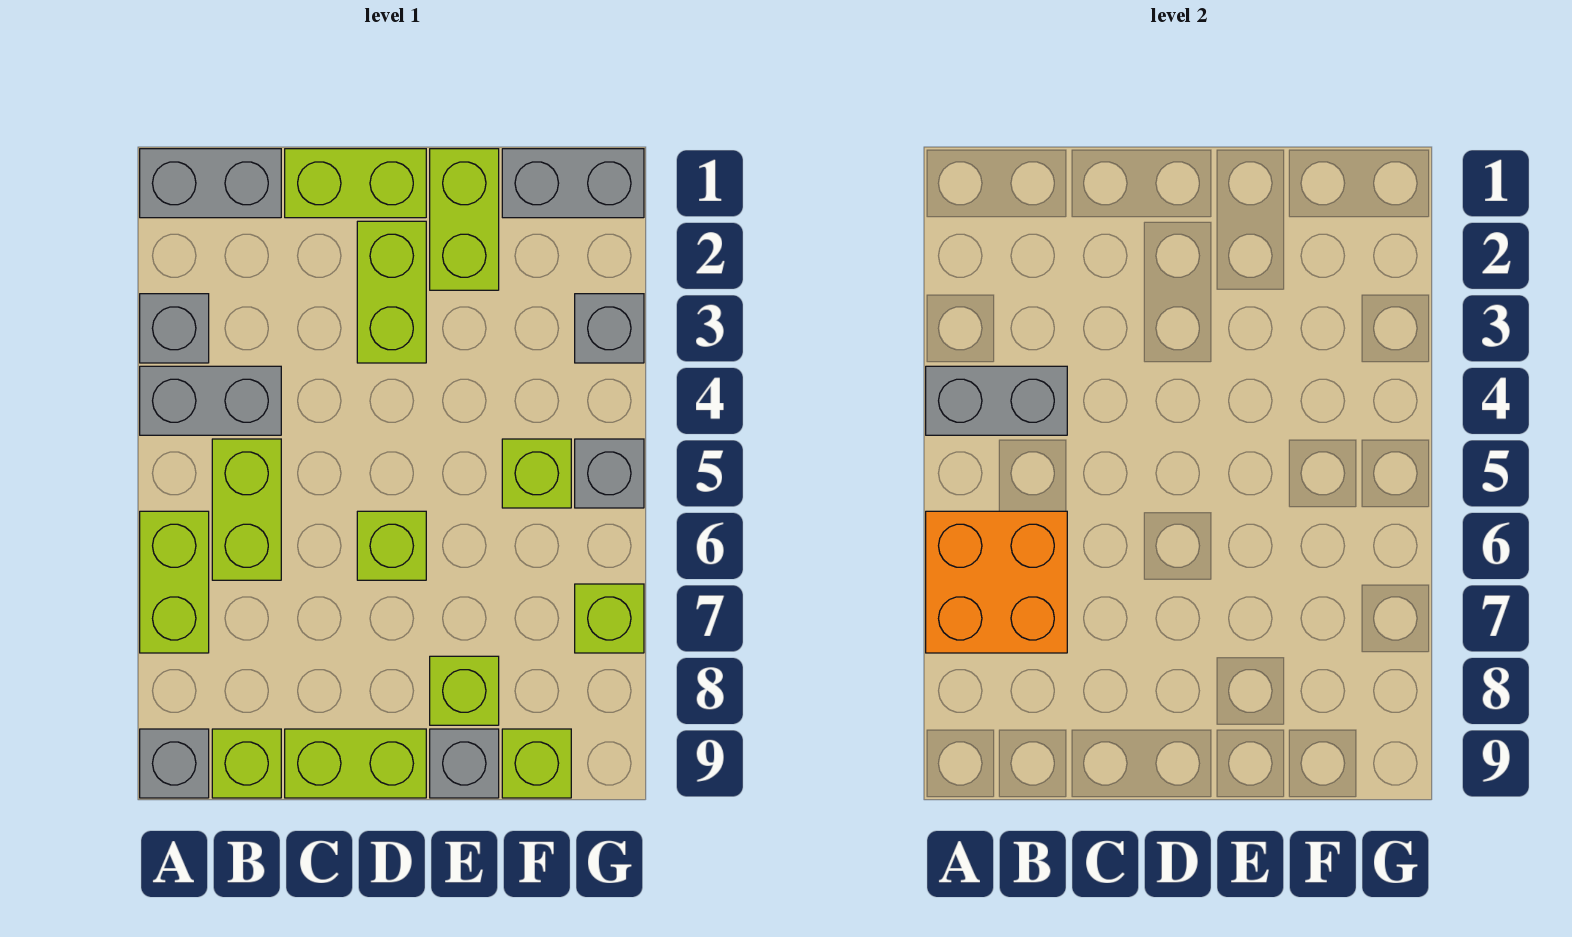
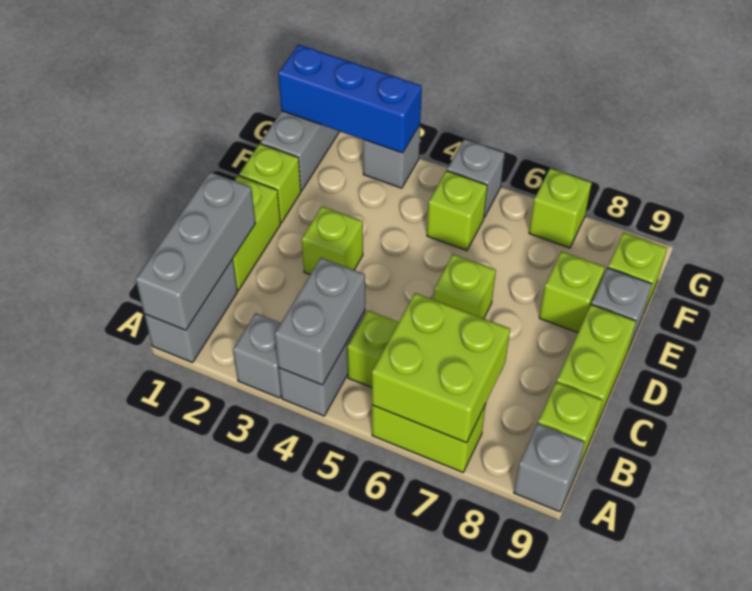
none -> grey brick A1:C1 level 2
orange brick A6:B7 level 2 -> lime brick A6:B7 level 2
lime brick D2:D3 level 1 -> lime brick D3 level 1
lime brick E1:E2 level 1 -> lime brick E1 level 1
none -> blue brick G1:G3 level 2

